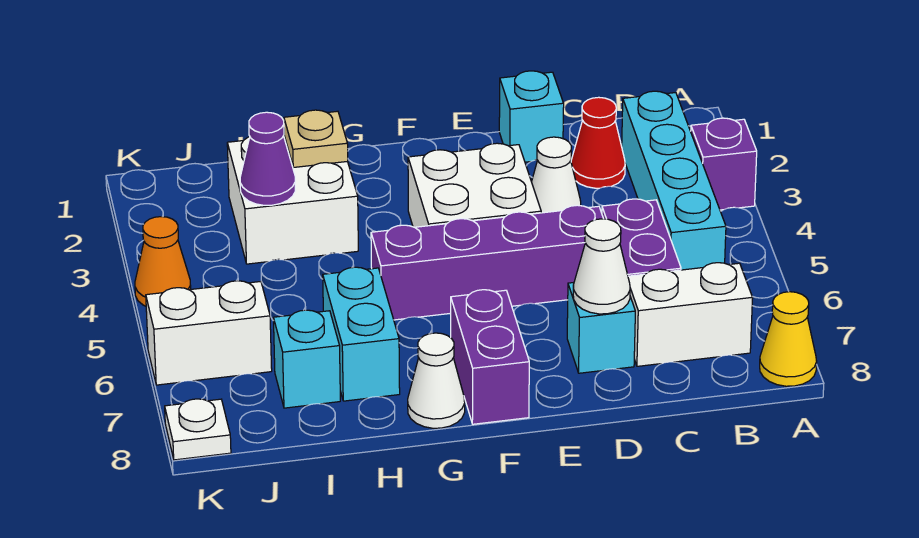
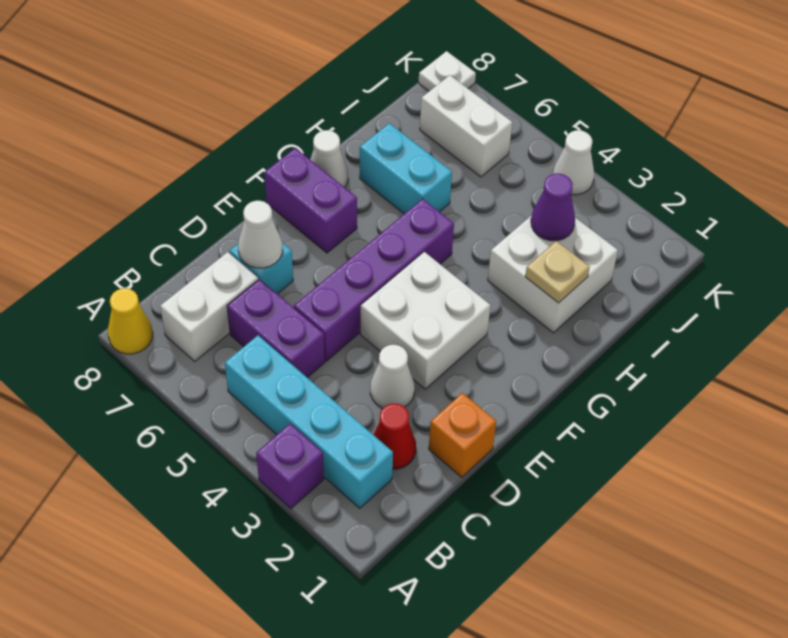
cyan brick D1 level 1 -> orange brick D1 level 1
cyan brick I7 level 1 -> none
white brick J6:K6 level 1 -> white brick J6:J7 level 1
orange cone K4 level 1 -> white cone K4 level 1

